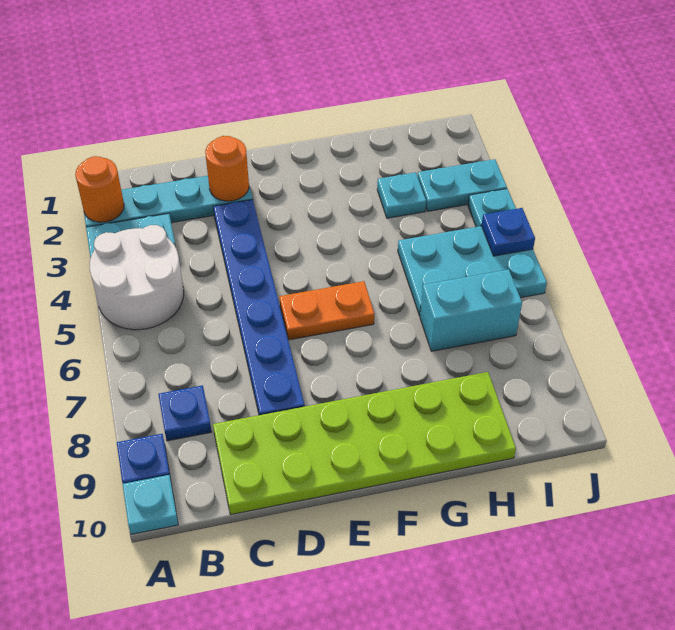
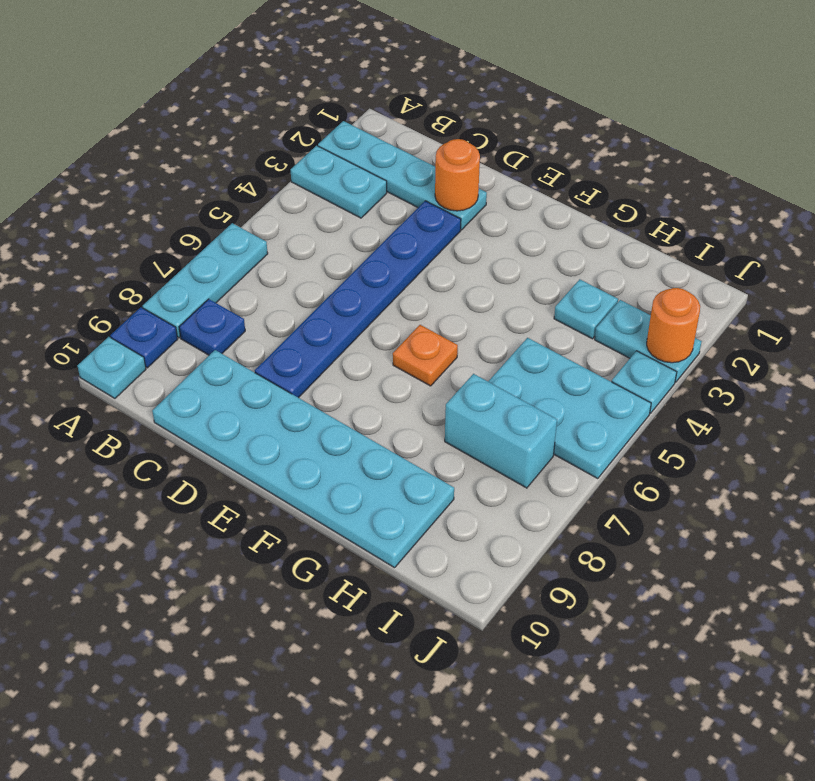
orange round brick A2 level 2 -> orange round brick J3 level 2
white round brick A4:B5 level 1 -> none
none -> cyan plate A6:A8 level 1
lime plate C9:H10 level 1 -> cyan plate C9:H10 level 1
orange plate E6:F6 level 1 -> orange plate F6 level 1
blue plate J5 level 2 -> none

